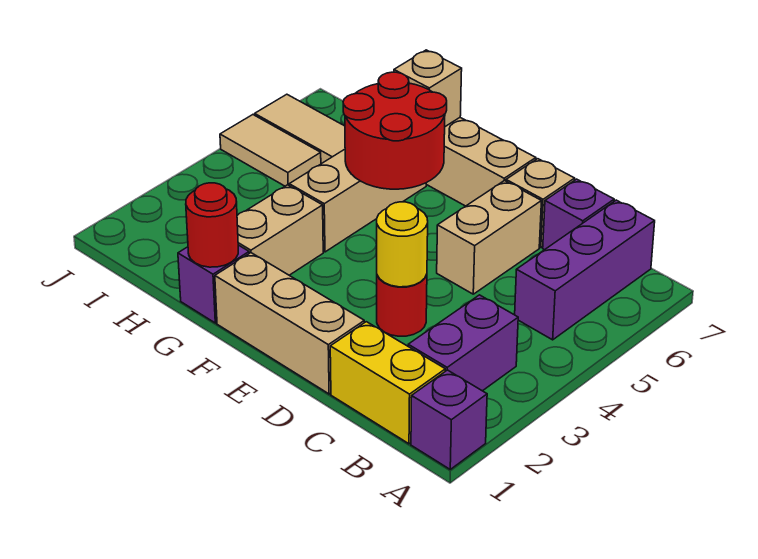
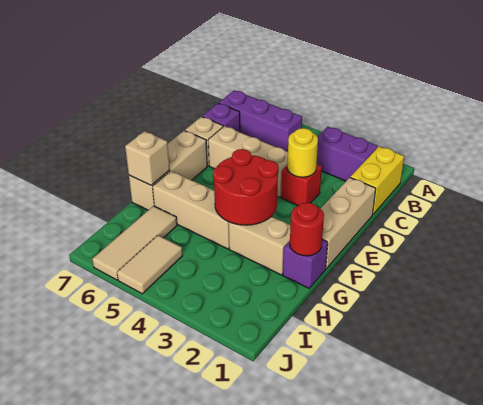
purple brick A1 level 1 -> none
red round brick D3 level 1 -> red brick D3 level 1
tan brick D5:D6 level 1 -> tan brick D4:D6 level 1
red round brick F5:G6 level 2 -> red round brick F3:G4 level 2

